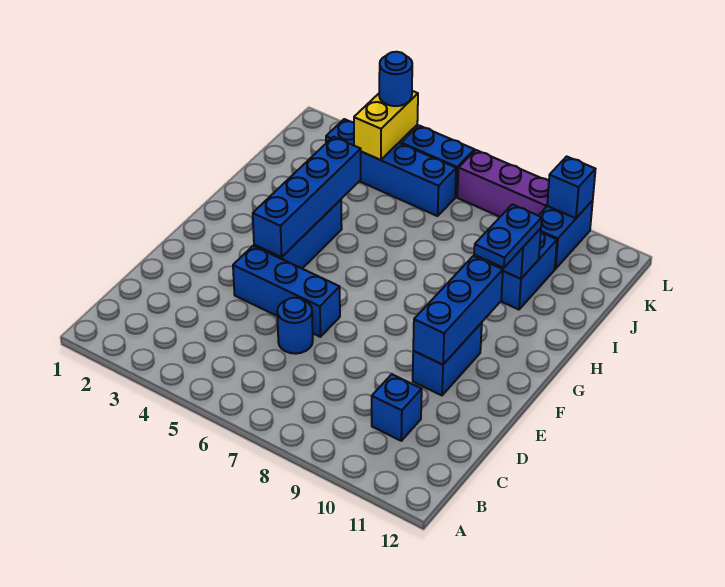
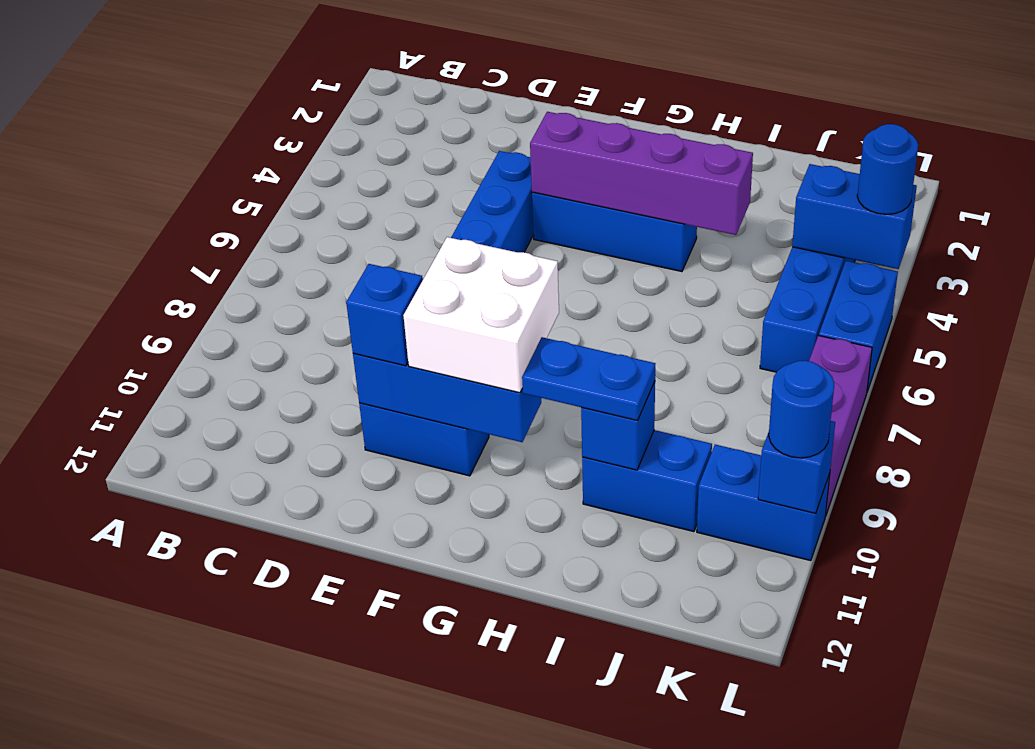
blue brick C10 level 1 -> blue brick E10 level 3
blue round brick D6 level 1 -> blue round brick L10 level 3
blue brick F4:I4 level 2 -> purple brick F4:I4 level 2
none -> white brick F9:G10 level 3
yellow brick K4:L4 level 2 -> blue brick K4:L4 level 2

